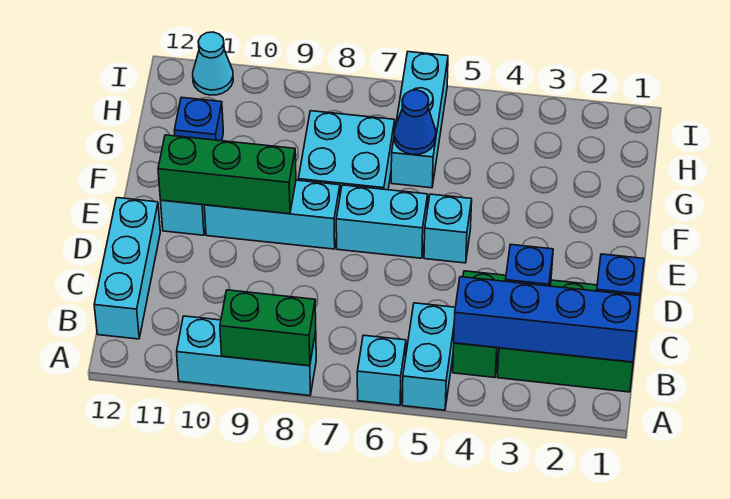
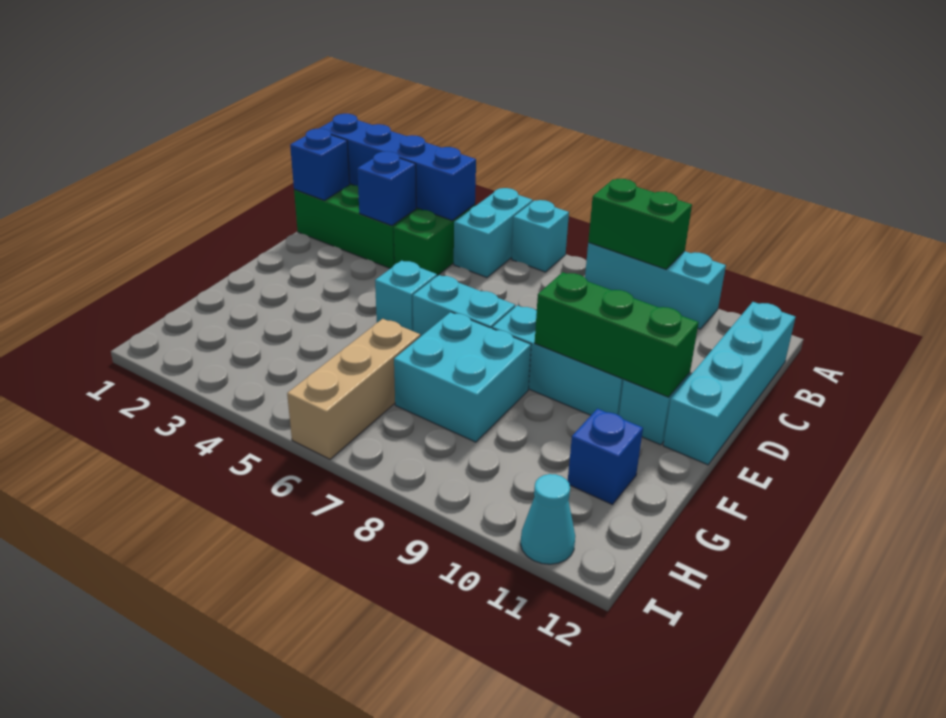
cyan brick B12:D12 level 1 -> cyan brick B12:E12 level 1
cyan brick G6:I6 level 1 -> tan brick G6:I6 level 1
blue cone G6 level 2 -> none

